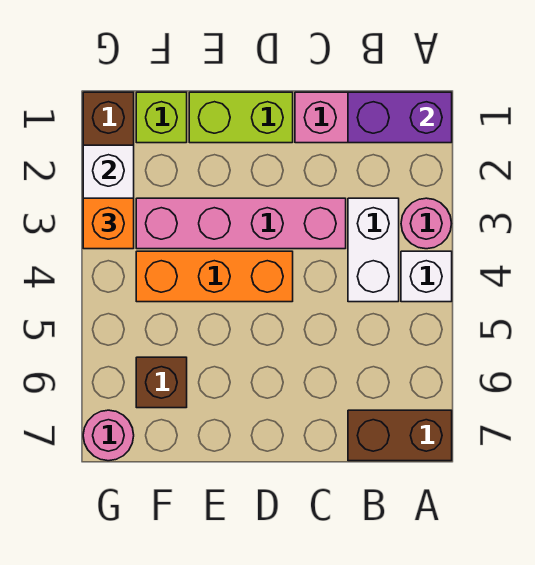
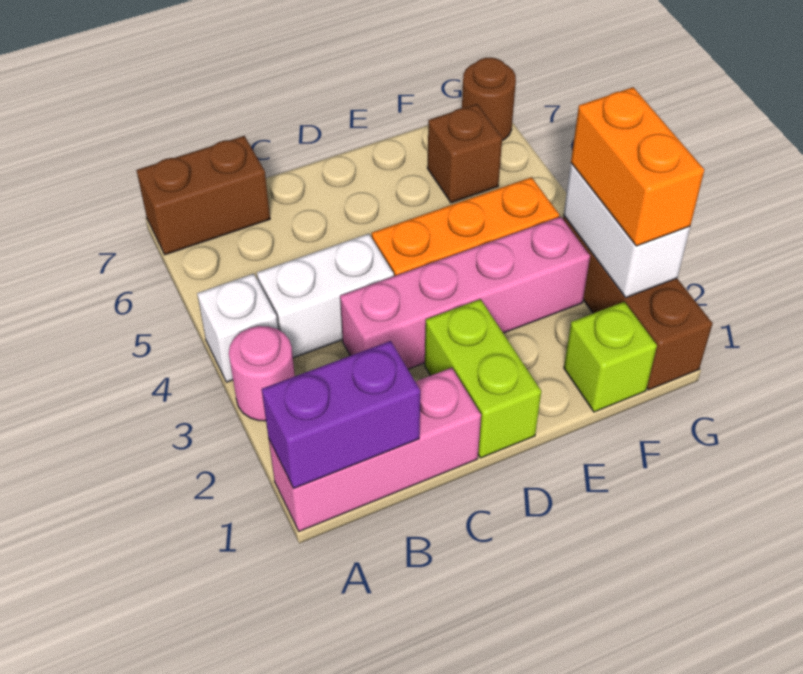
white brick B3:B4 level 1 -> white brick B4:C4 level 1
lime brick D1:E1 level 1 -> lime brick D1:D2 level 1
orange brick G3 level 3 -> orange brick G2:G3 level 3
pink round brick G7 level 1 -> brown round brick G7 level 1

